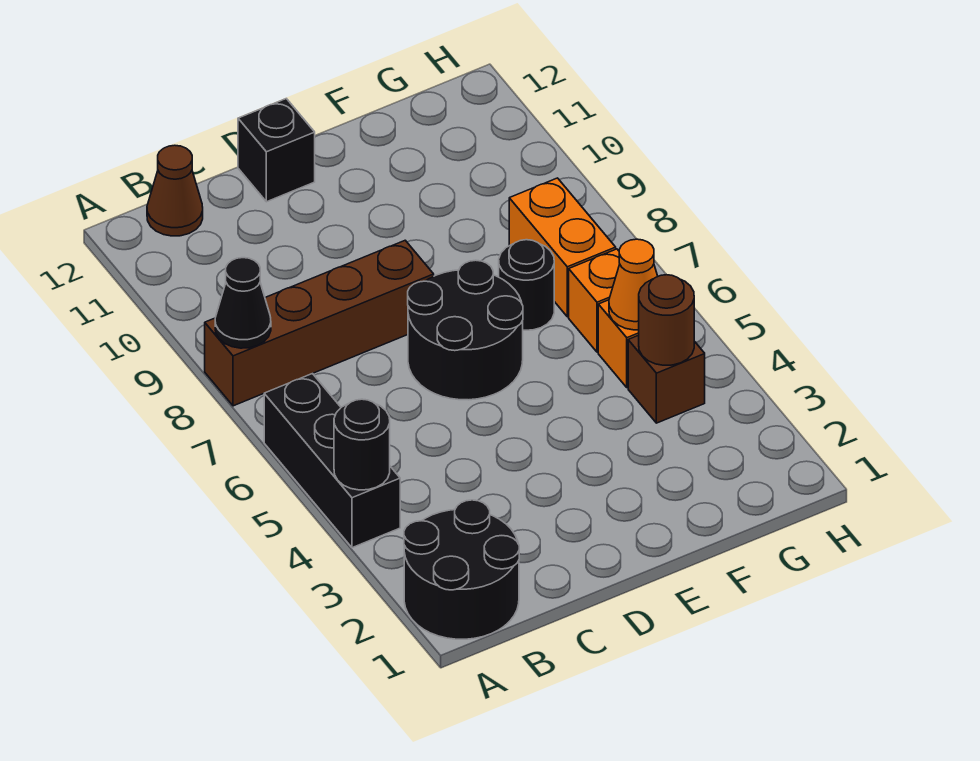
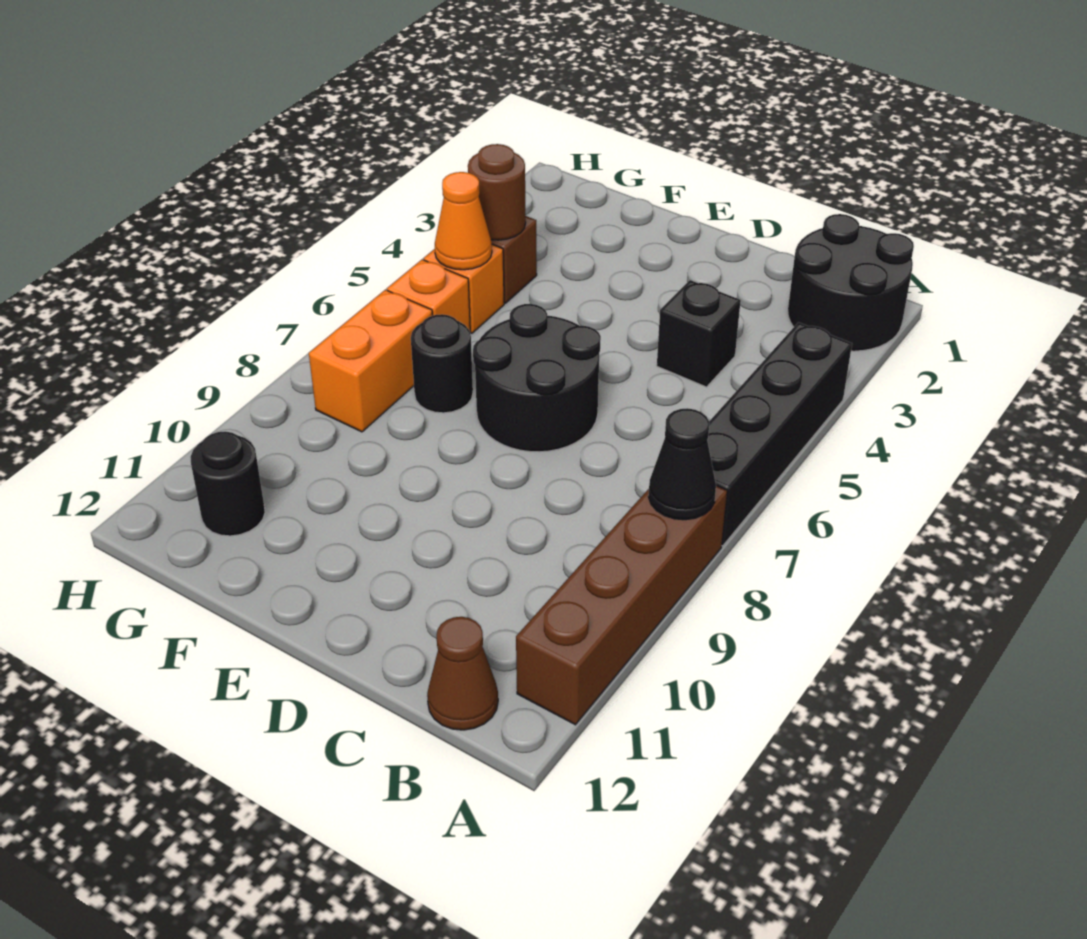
black brick A4:A6 level 1 -> black brick A4:A7 level 1
black round brick A4 level 2 -> black round brick G11 level 1
brown brick A8:D8 level 1 -> brown brick A8:A11 level 1
black brick D12 level 1 -> black brick C4 level 1

